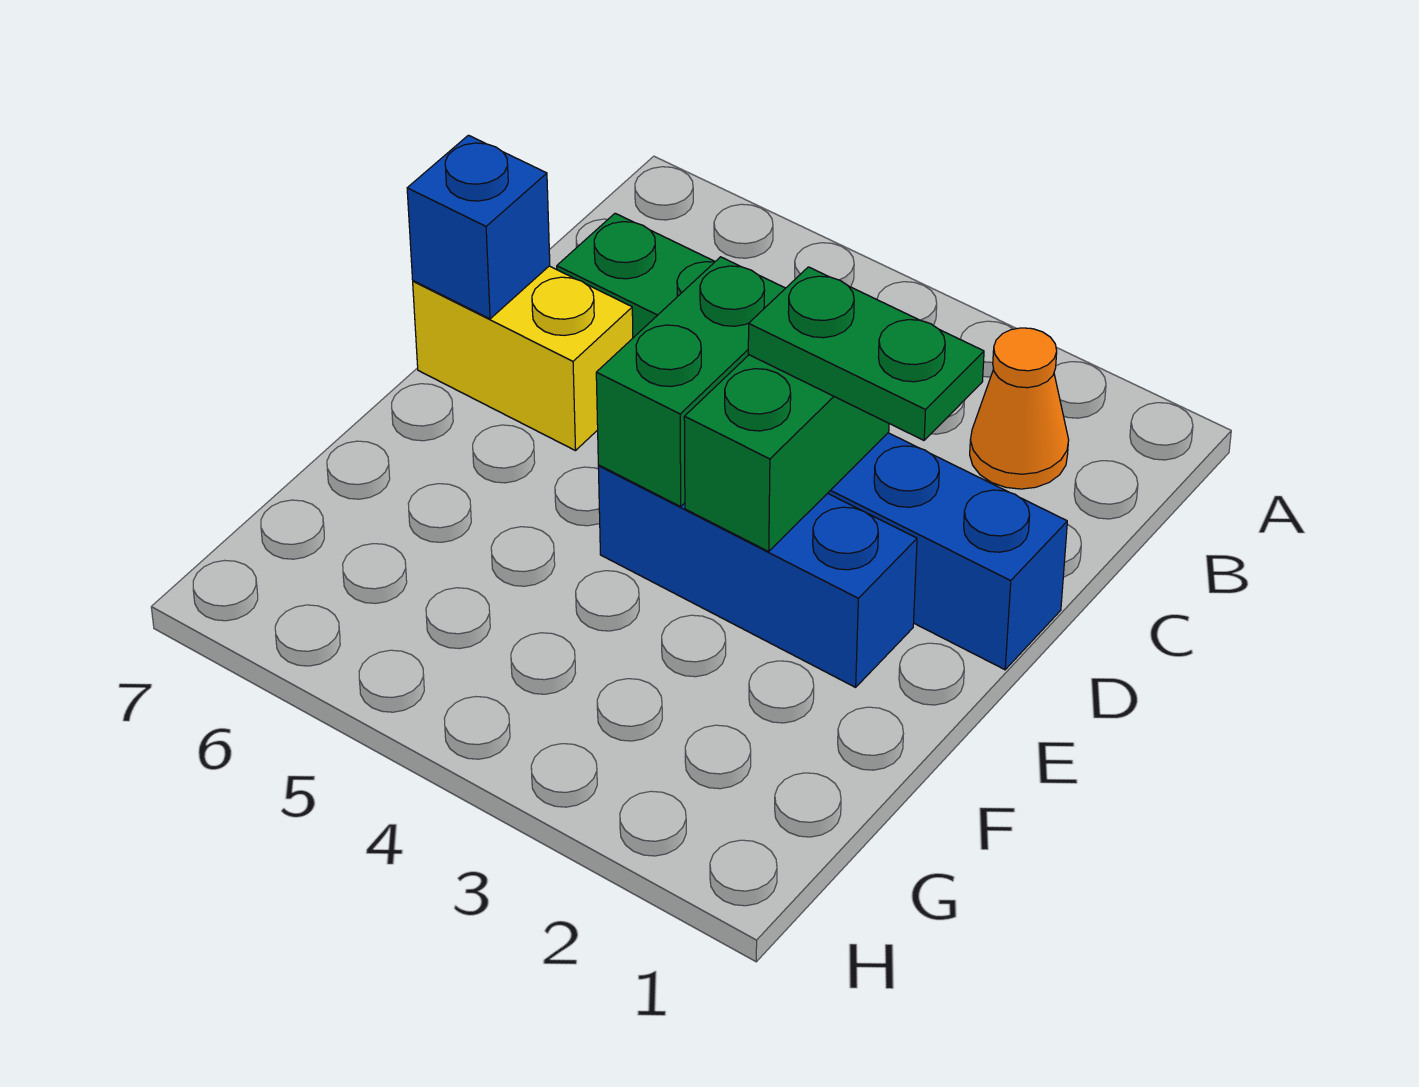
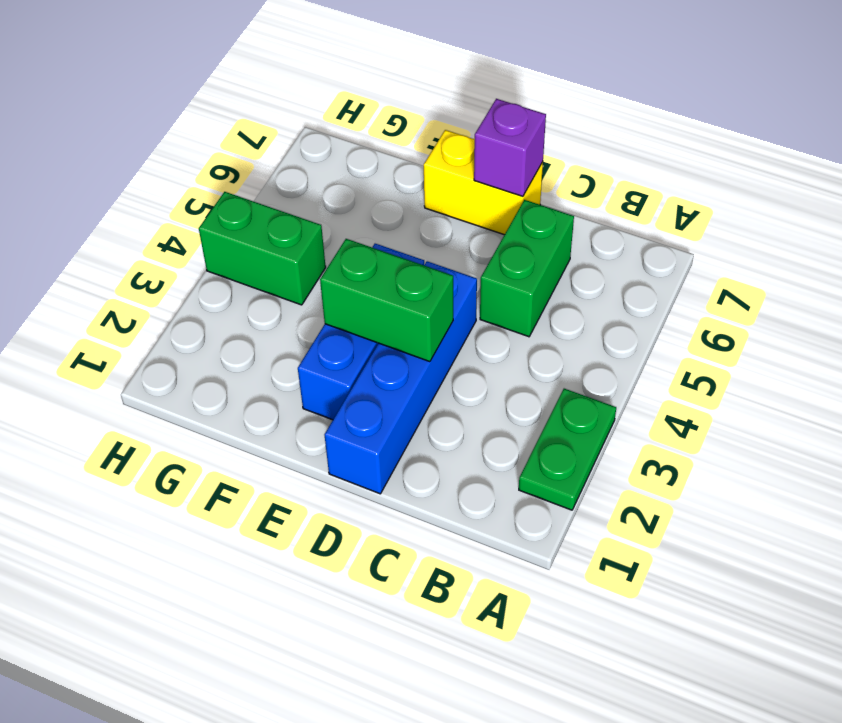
orange cone B2 level 1 -> none
green plate D2:D3 level 3 -> green plate A2:A3 level 1
green brick D4:E4 level 2 -> green brick G4:H4 level 1
yellow brick D6:D7 level 1 -> yellow brick D7:E7 level 1
blue brick D7 level 2 -> purple brick D7 level 2

